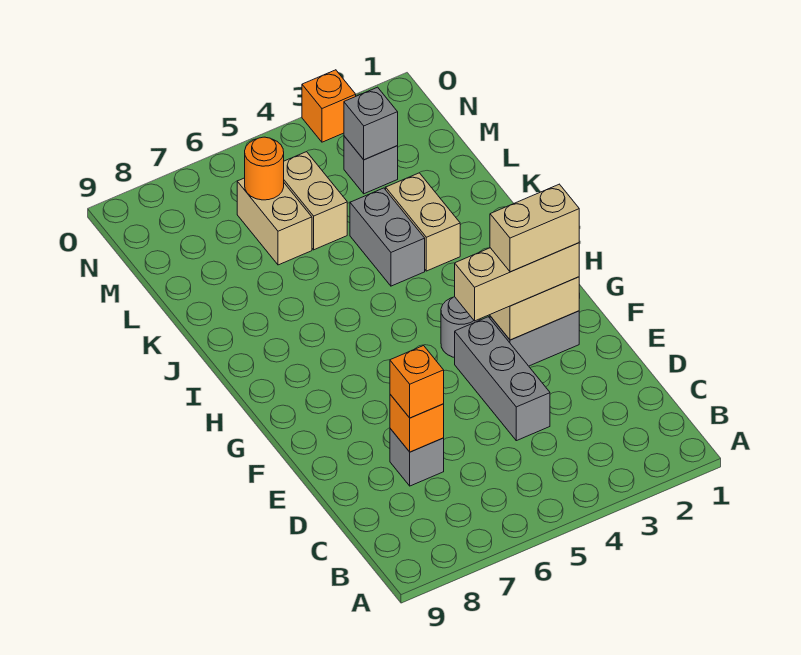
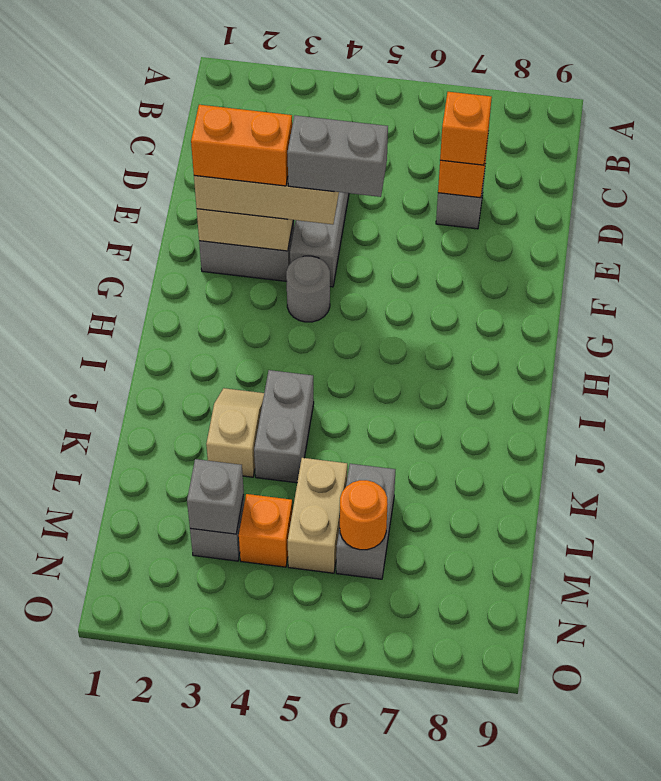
tan brick F2:F3 level 4 -> orange brick F2:F3 level 4
none -> grey brick F4:F5 level 4
tan brick J3:K3 level 1 -> tan slope J3:K3 level 1 top K
tan brick L6:M6 level 1 -> grey brick L6:M6 level 1
orange brick O3 level 1 -> orange brick M4 level 1

